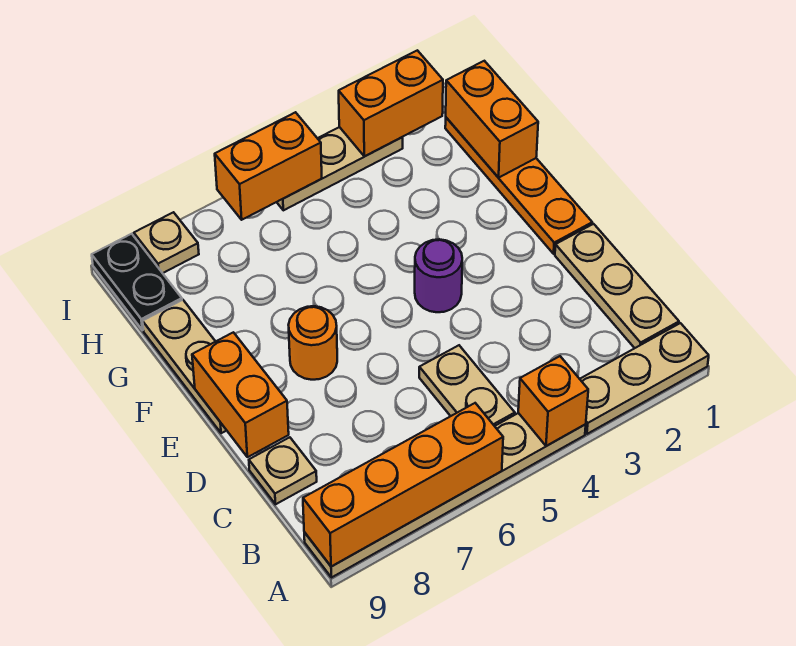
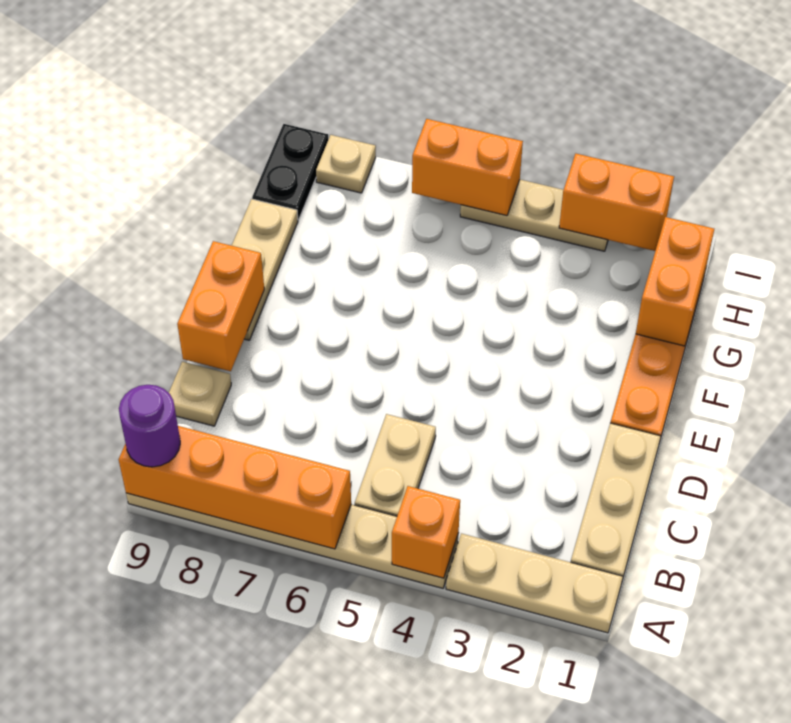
purple round brick E4 level 1 -> purple round brick A9 level 3
orange round brick E7 level 1 -> none

